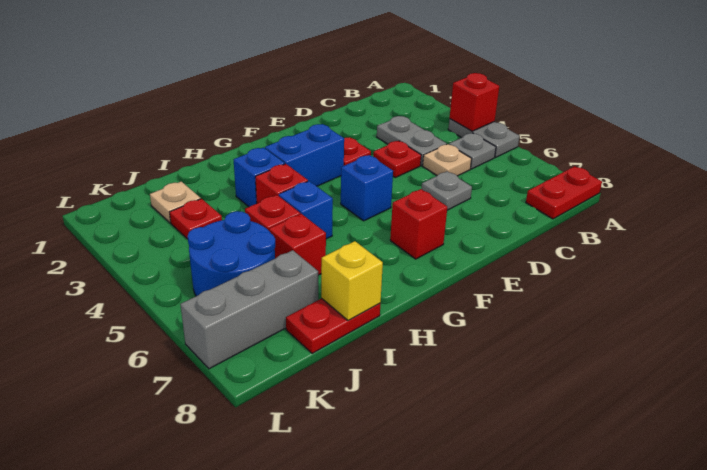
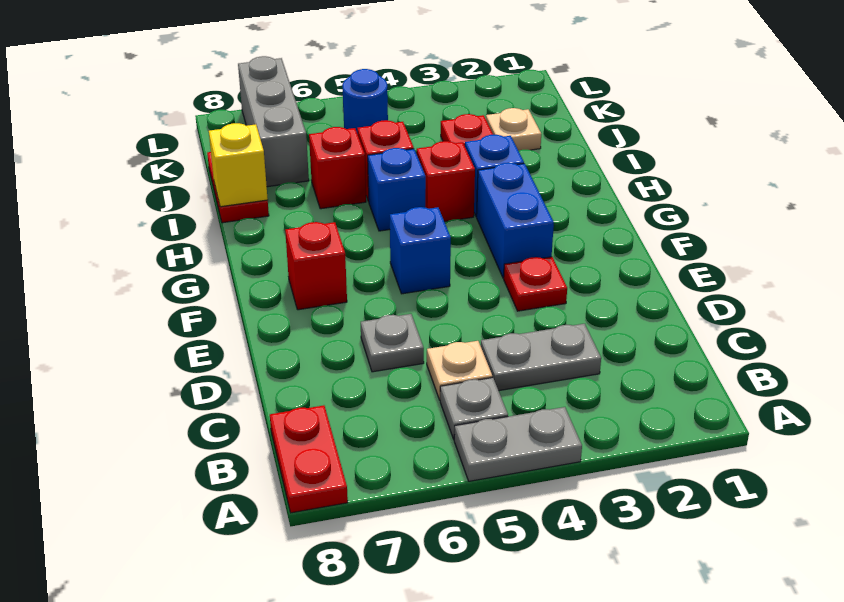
red brick A4 level 2 -> none
red plate D4 level 1 -> none
blue round brick J5:K6 level 1 -> blue round brick K5 level 1

